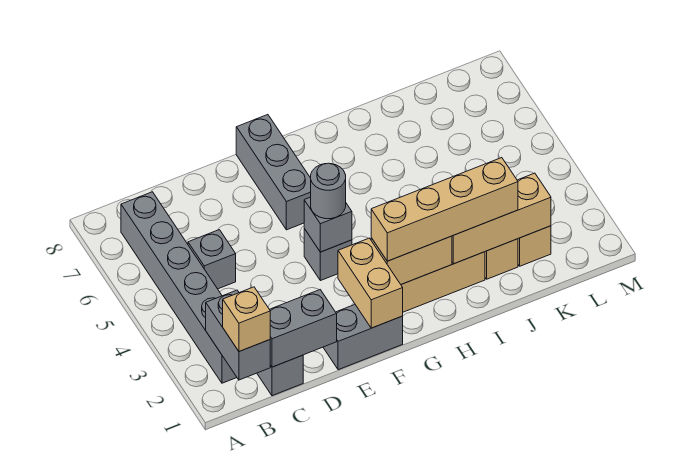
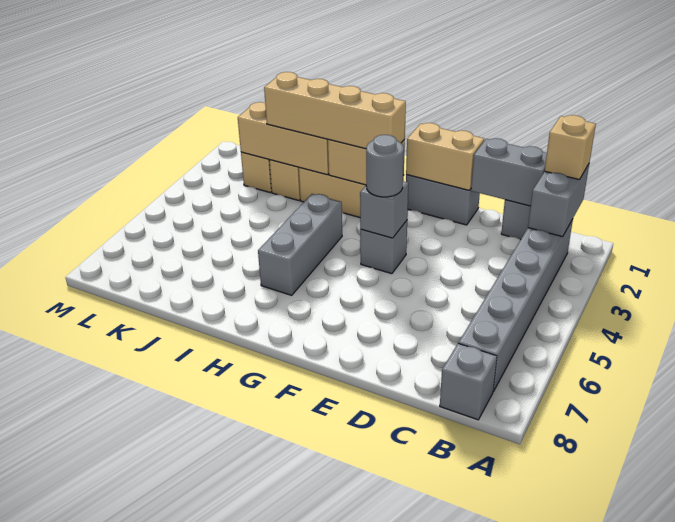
grey brick C5 level 1 -> grey brick B8 level 1
tan brick F1:F2 level 2 -> tan brick E1:F1 level 2
grey brick F6:F8 level 1 -> grey brick H4:H6 level 1

